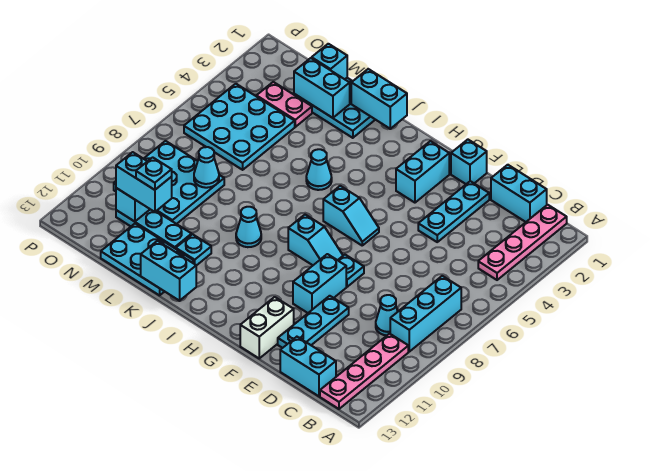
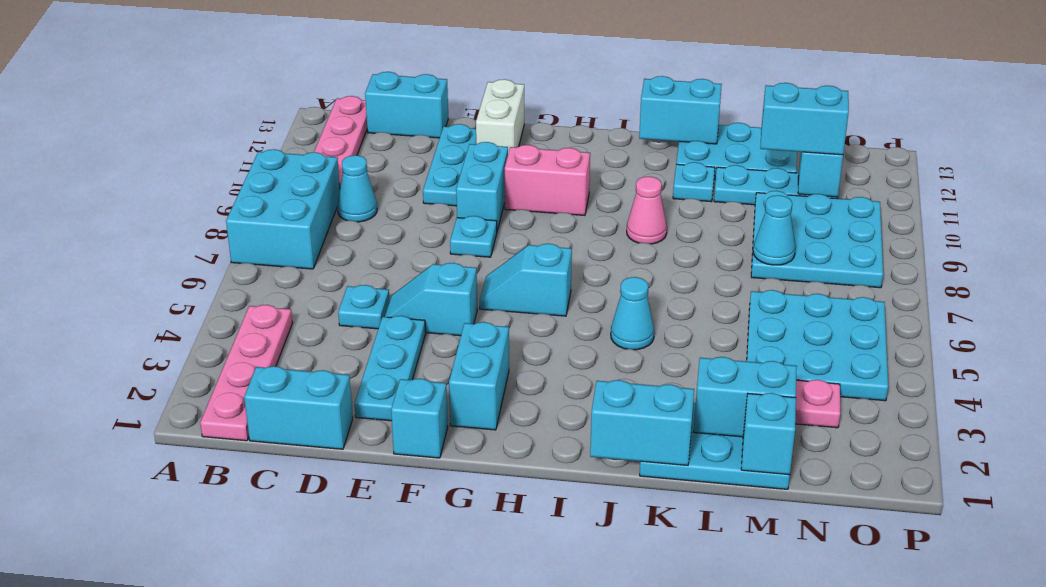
cyan brick B7:B9 level 1 -> cyan brick A7:B9 level 1
cyan slope G8:H8 level 1 top H -> cyan slope E5:F5 level 1 top F
none -> pink brick G10:H10 level 1
cyan cone J9 level 1 -> pink cone J9 level 1
cyan plate M11 level 4 -> cyan plate D5 level 1

